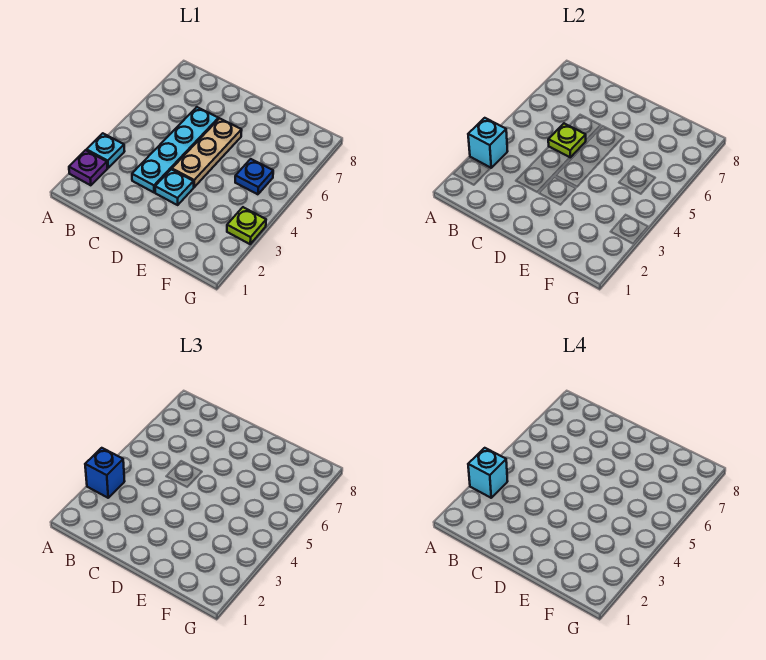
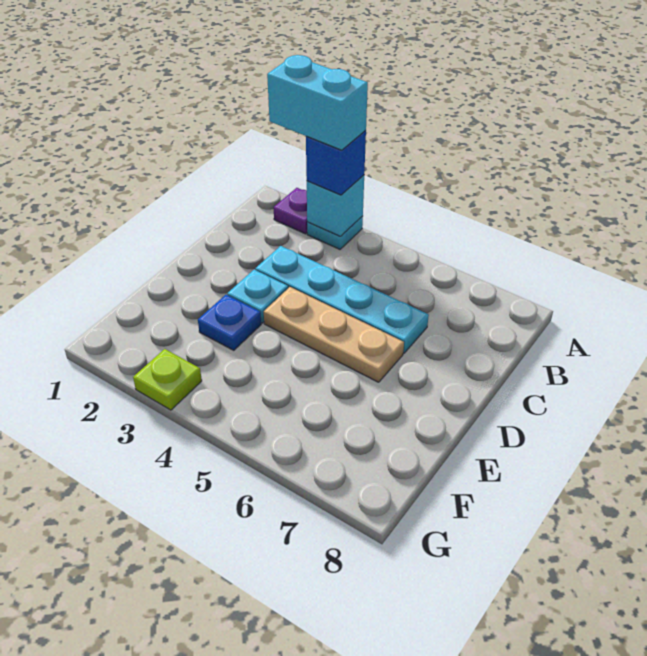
cyan brick A3 level 4 -> cyan brick A2:A3 level 4
lime plate C5 level 2 -> none
blue plate F5 level 1 -> blue plate E3 level 1

